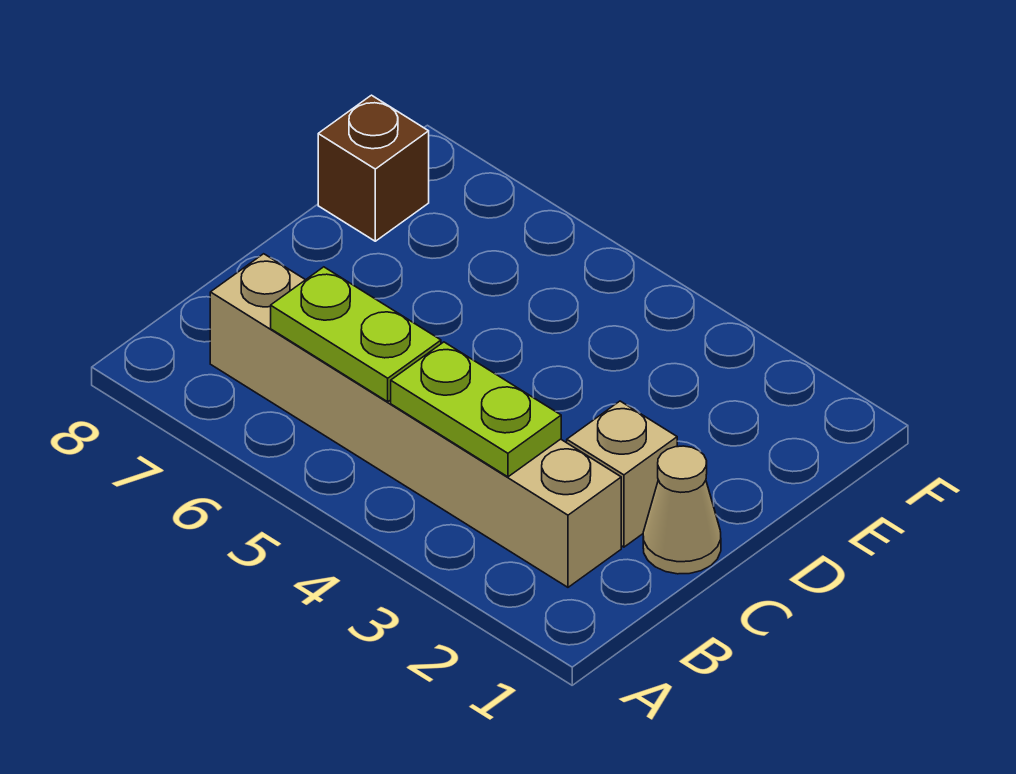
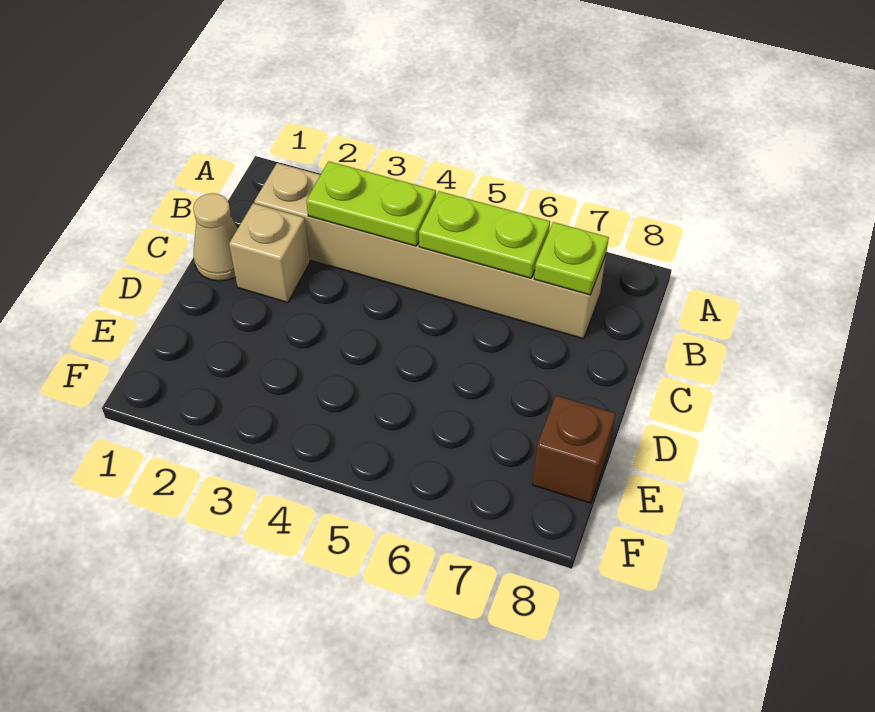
none -> lime plate B7 level 2

